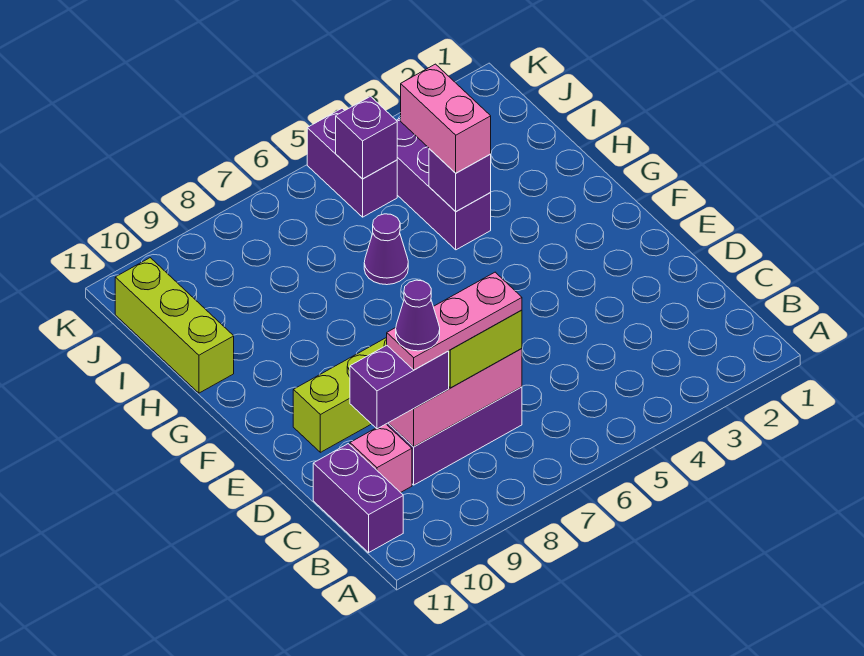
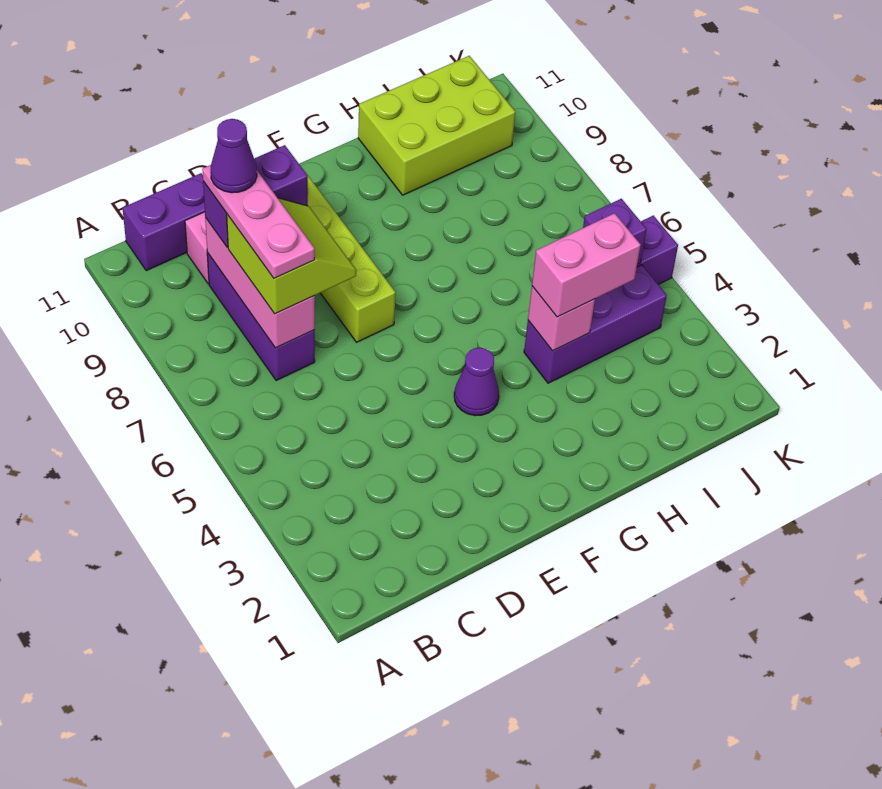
purple brick C9:C10 level 3 -> purple brick C9:D9 level 3
purple brick H4 level 2 -> pink brick H4 level 2
purple cone H6 level 1 -> purple cone F4 level 1
lime brick H11:J11 level 1 -> lime brick H10:J11 level 1

